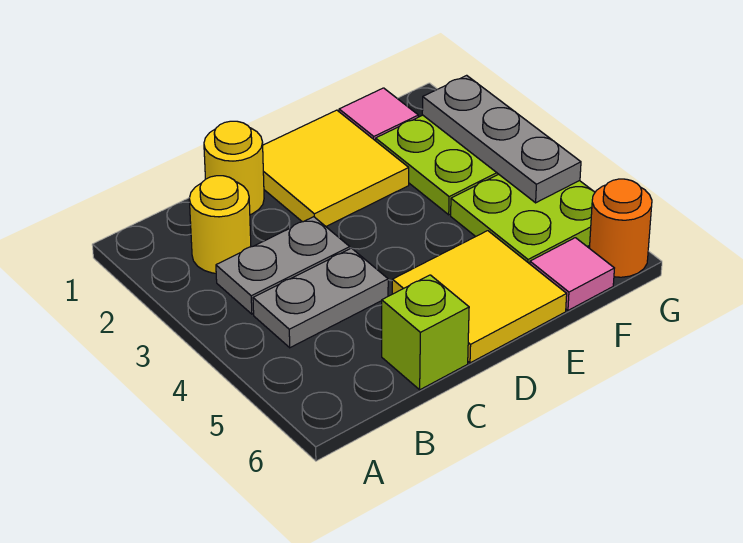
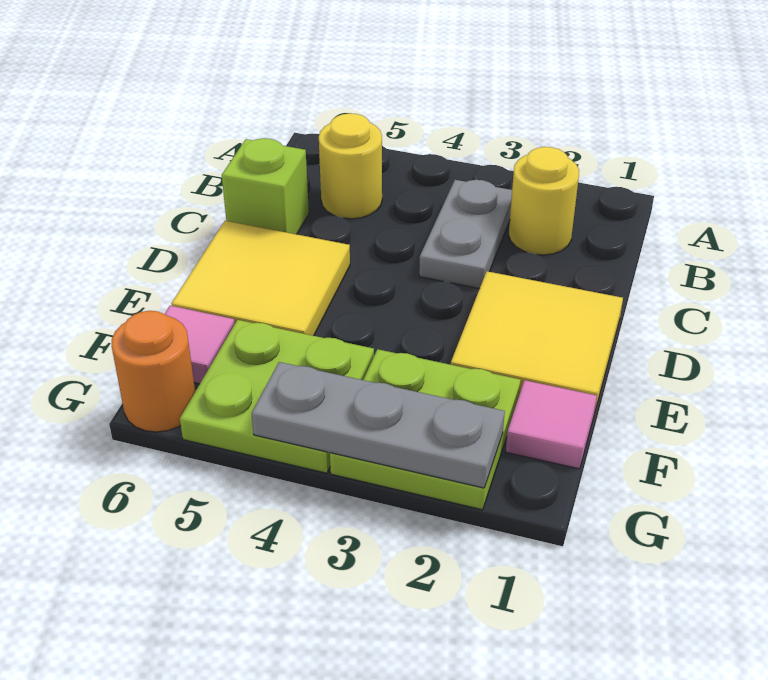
grey plate B4:C4 level 1 -> none
yellow round brick C1 level 1 -> yellow round brick B5 level 1

